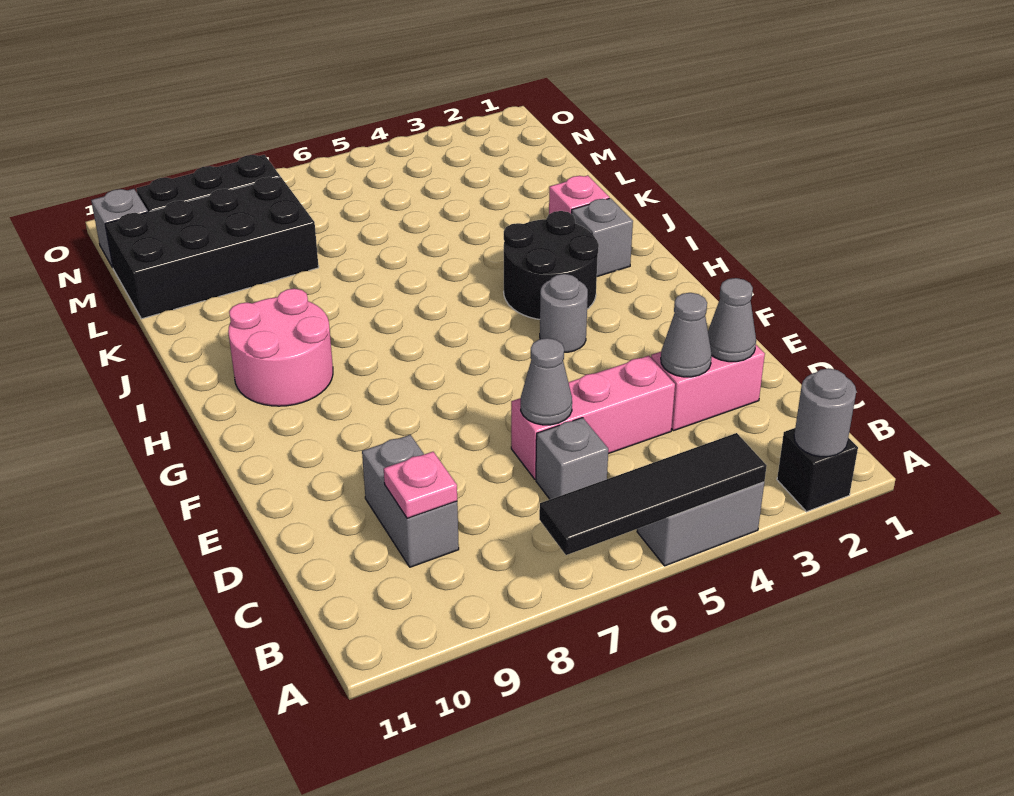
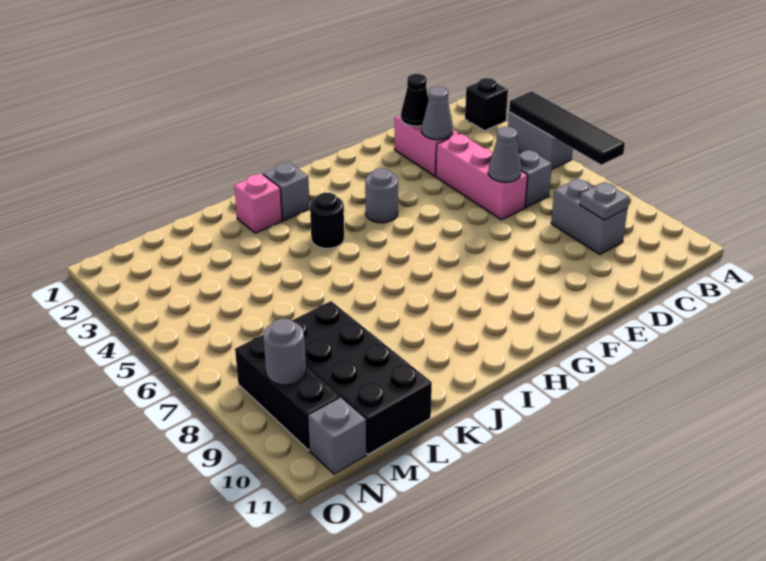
grey round brick A2 level 2 -> grey round brick N9 level 2
grey brick C9:D9 level 1 -> grey brick C8:C9 level 1
pink plate C9 level 2 -> grey plate C9 level 2
grey cone D2 level 2 -> black cone D2 level 2
black round brick H3:I4 level 1 -> black round brick I4 level 1
pink round brick H9:I10 level 1 -> none

